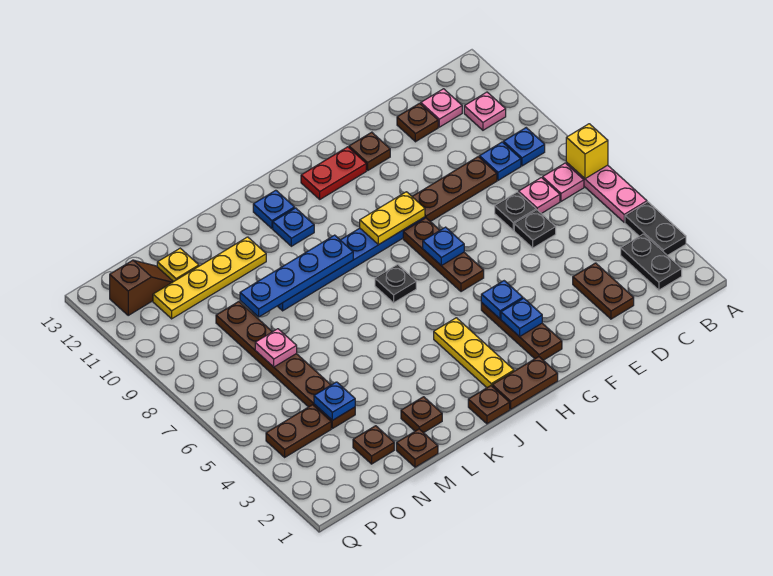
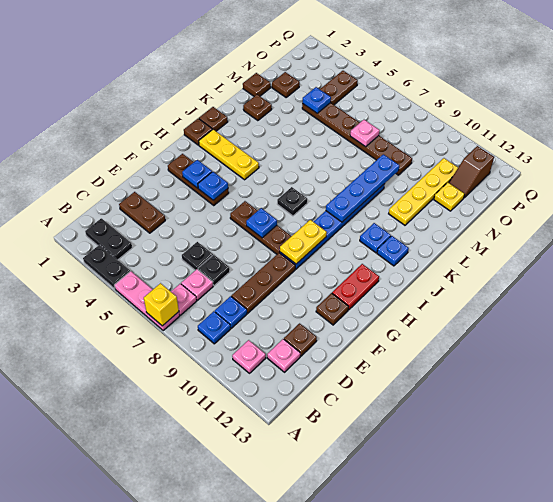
brown plate H1:I1 level 1 -> brown plate I1 level 1

